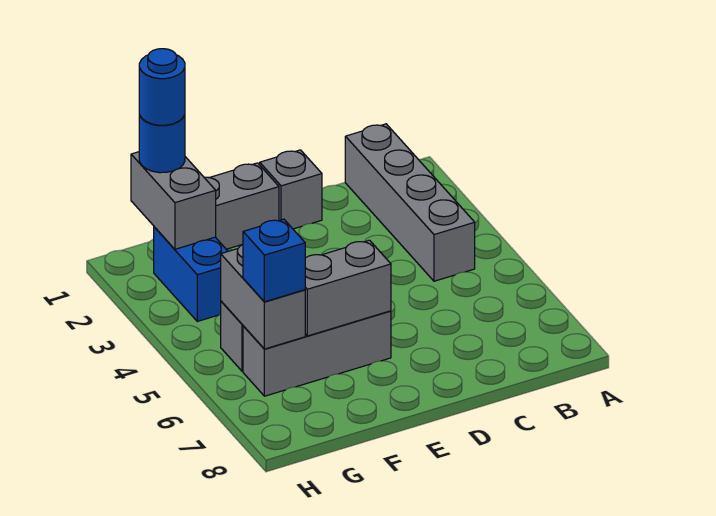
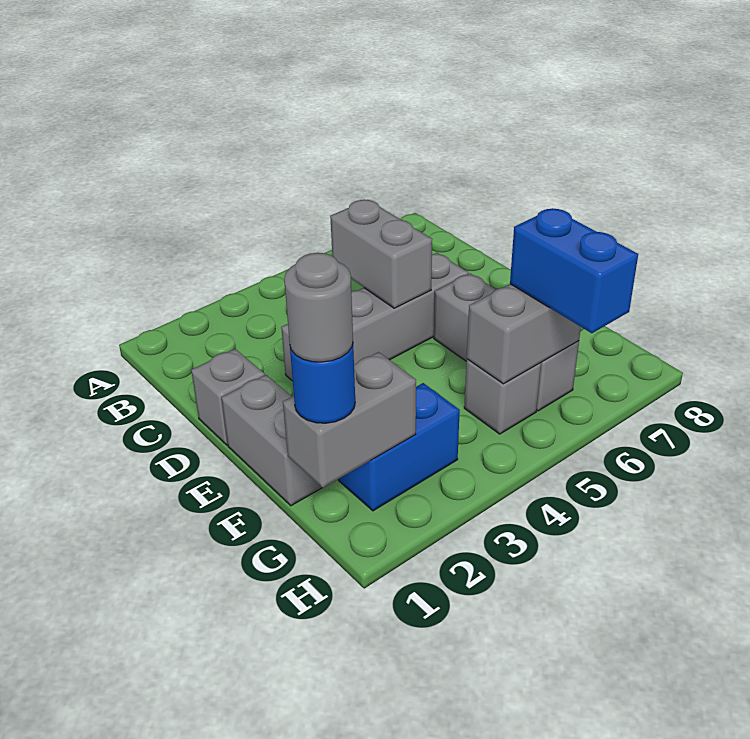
grey brick B1:B4 level 1 -> grey brick D3:D6 level 1
grey brick E6:F6 level 2 -> grey brick C5:D5 level 2
blue round brick G1 level 4 -> grey round brick G1 level 4
blue brick G6 level 3 -> blue brick G6:H6 level 3

